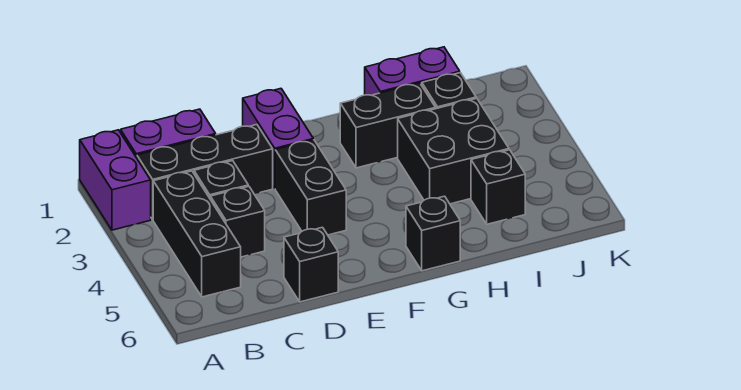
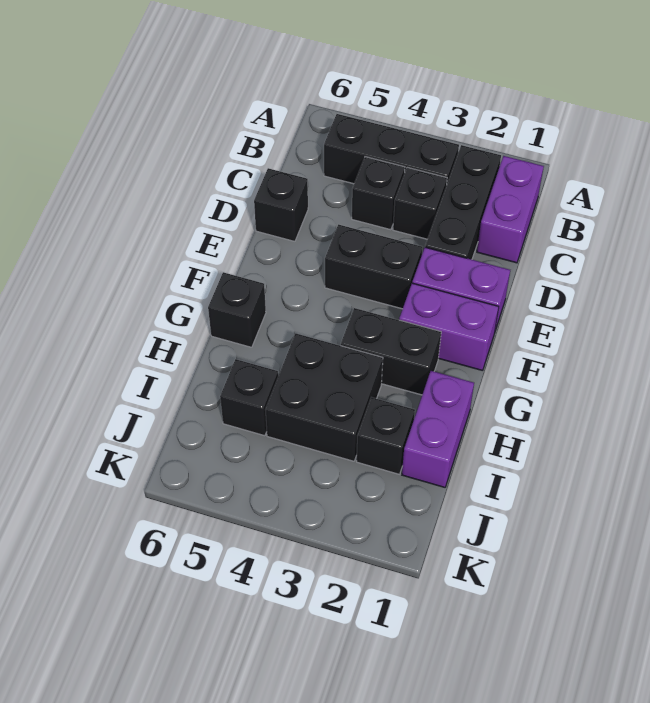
purple brick A1:A2 level 1 -> purple brick F1:F2 level 1
black brick G2:H2 level 1 -> black brick G2:G3 level 1

